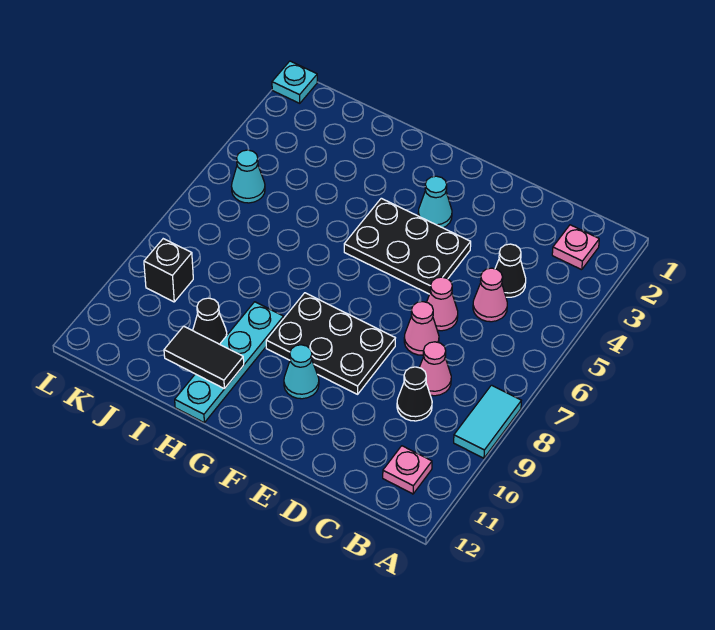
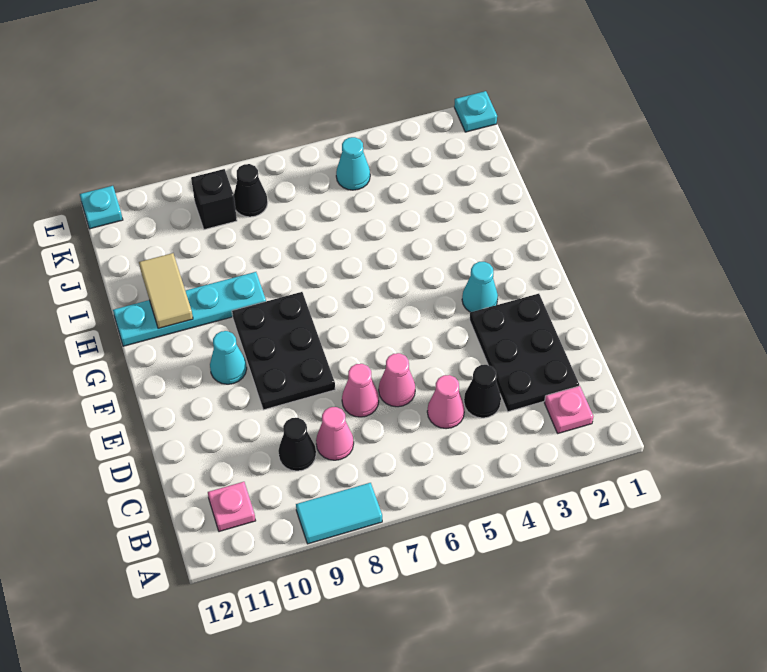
black plate E4:G5 level 1 -> black plate C2:E3 level 1
black tile H11:I11 level 2 -> tan tile H11:I11 level 2
black cone I10 level 1 -> black cone K8 level 1
none -> cyan plate L12 level 1

